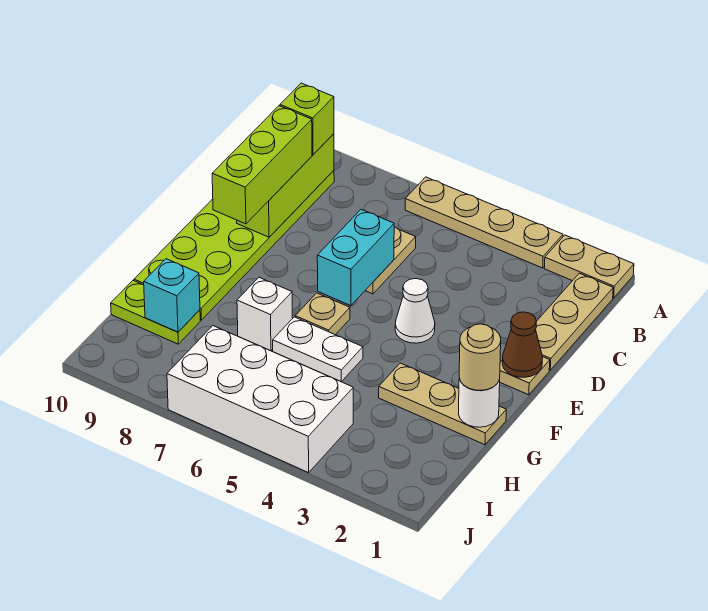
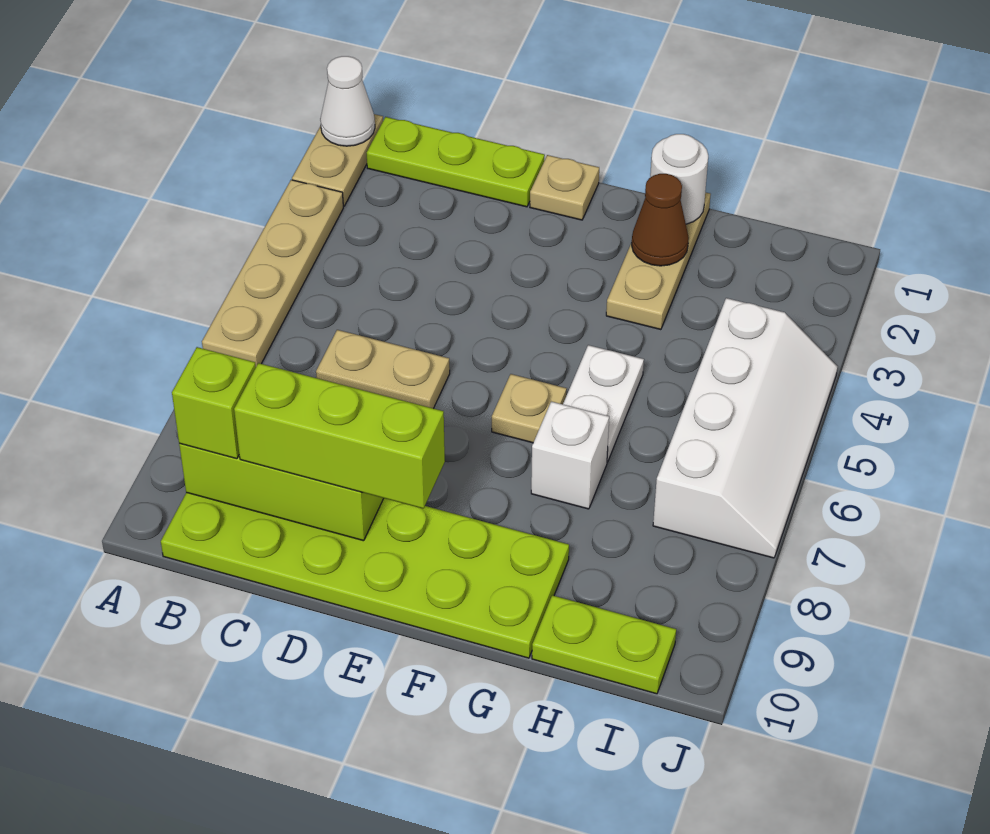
tan plate B1:D1 level 1 -> lime plate B1:D1 level 1
cyan brick D6:E6 level 2 -> none
brown cone E1 level 2 -> brown cone G2 level 2
white cone E4 level 1 -> white cone A1 level 2
tan round brick G1 level 3 -> none
lime plate H9:H10 level 1 -> lime plate H10:I10 level 1
cyan brick H9 level 2 -> none
white brick I4:J7 level 1 -> white slope I4:J7 level 1 top I

